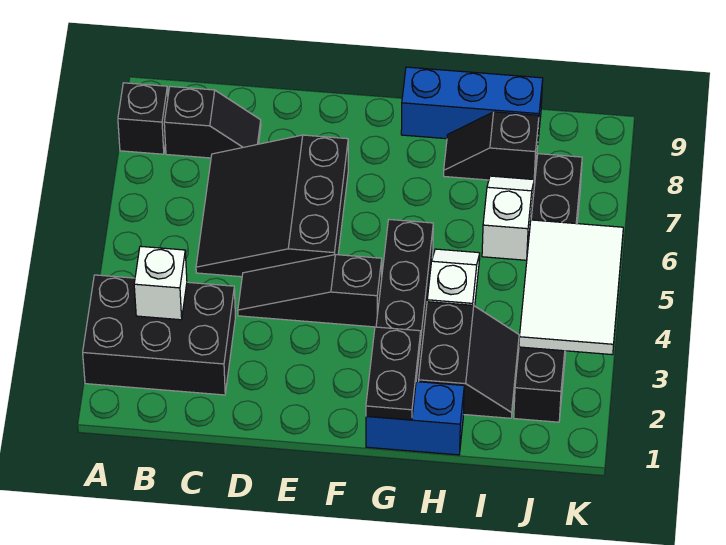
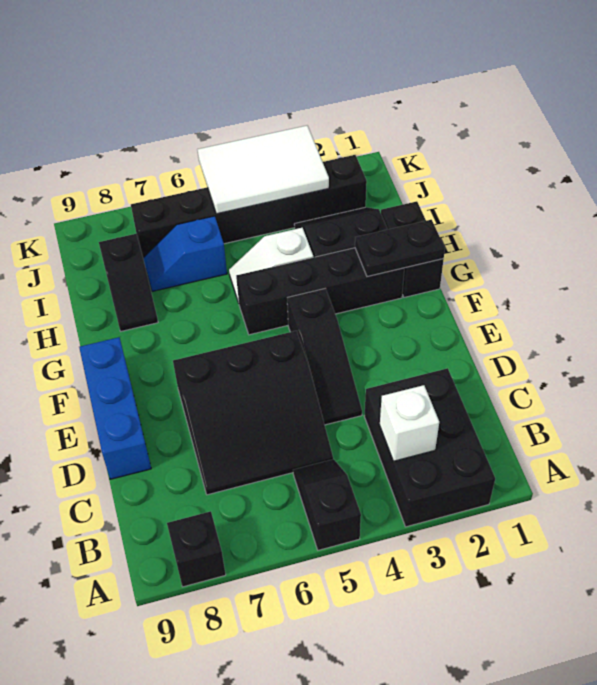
black slope B8:C8 level 1 top B -> black slope A5:B5 level 1 top A
blue brick G1:H1 level 1 -> black brick G1:H1 level 1
blue brick G9:I9 level 1 -> blue brick D9:F9 level 1
white slope I6:I7 level 1 top 6 -> blue slope I6:I7 level 1 top 6

